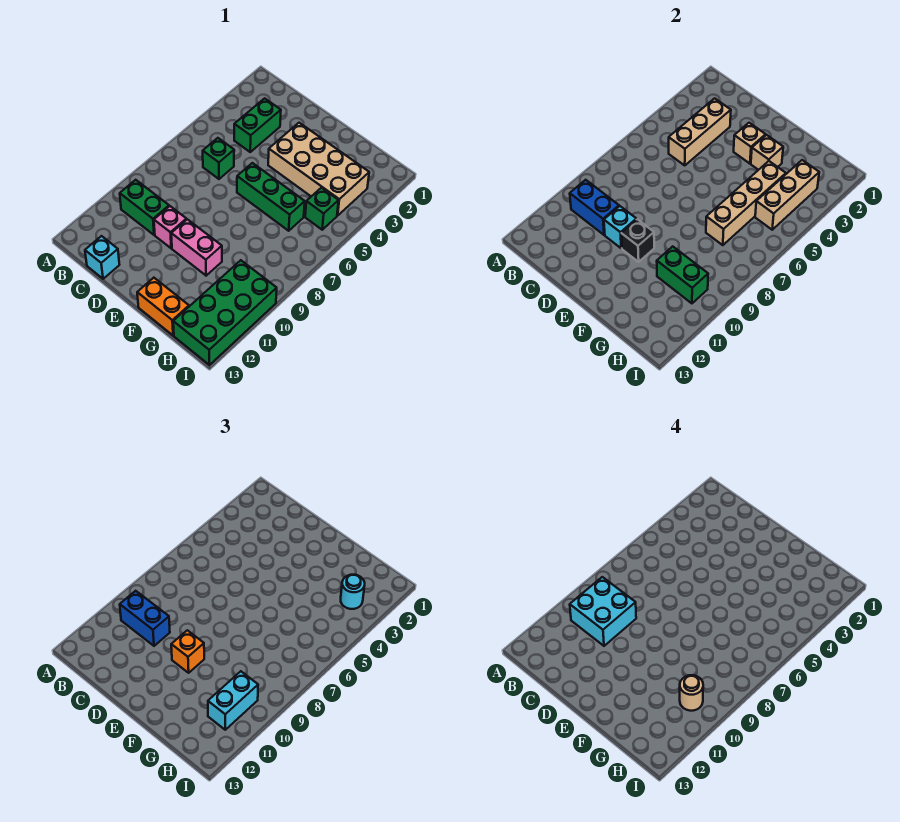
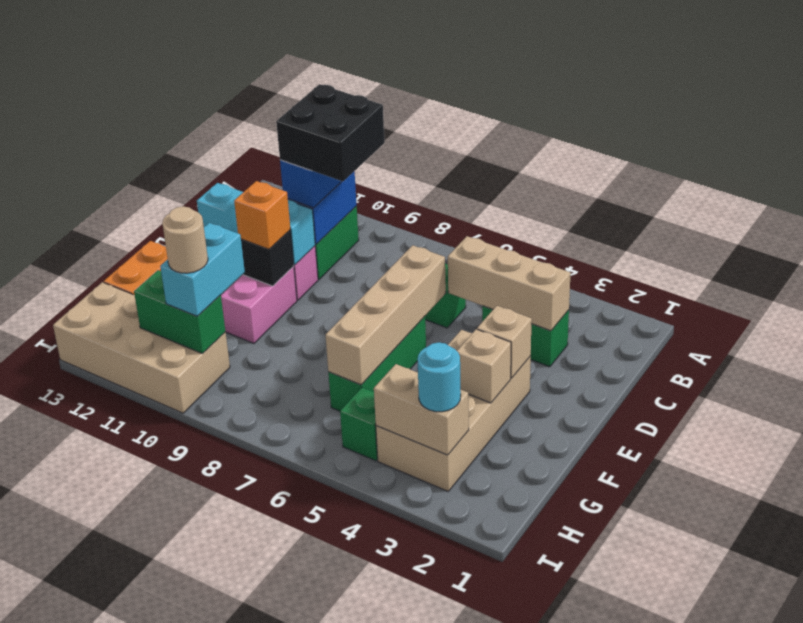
cyan brick B9:C10 level 4 -> black brick B9:C10 level 4
tan brick G4:G7 level 2 -> tan brick D6:G6 level 2
green brick G10:H10 level 2 -> green brick H10:H11 level 2
tan brick H3:H5 level 2 -> tan brick H3:H4 level 2
green brick H10:I13 level 1 -> tan brick H10:I13 level 1
cyan brick H10:H11 level 3 -> cyan brick G10:H10 level 3

